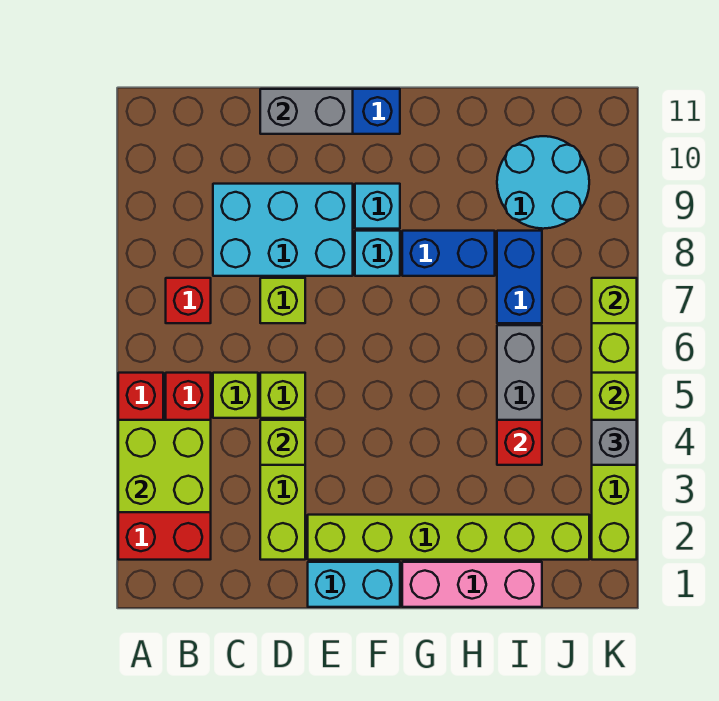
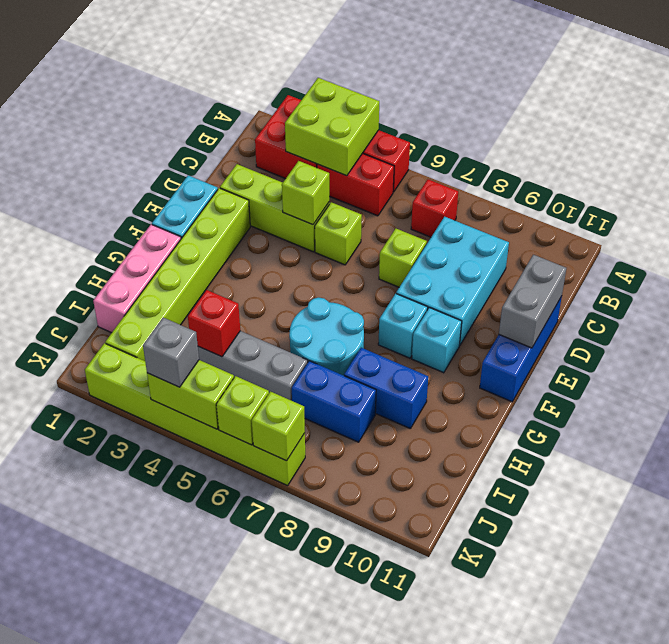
lime brick C5 level 1 -> lime brick K6 level 2
blue brick G8:H8 level 1 -> blue brick H8:H9 level 1
cyan round brick I9:J10 level 1 -> cyan round brick G6:H7 level 1

